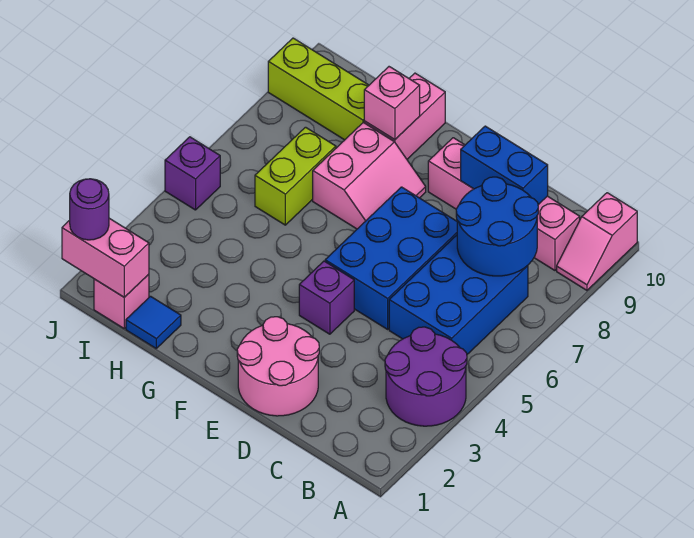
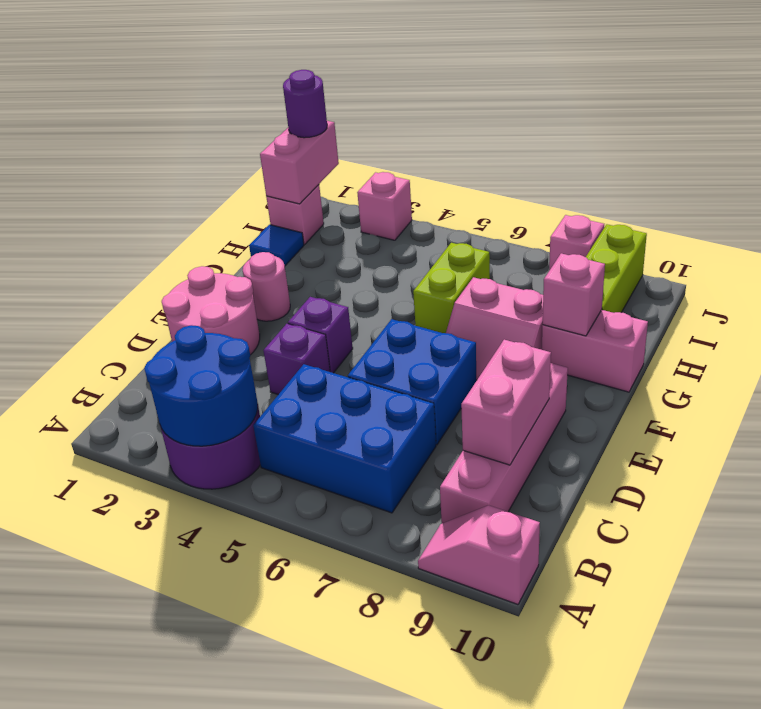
blue round brick B7:C8 level 2 -> blue round brick A3:B4 level 2
blue brick C9:D9 level 2 -> pink brick C9:D9 level 2
blue brick D5:E7 level 1 -> blue brick D6:E7 level 1
none -> pink round brick F2 level 1
lime brick H6:H7 level 1 -> lime brick G6:H6 level 1
none -> pink brick J3 level 1
purple brick J5 level 1 -> purple brick D4 level 1
none -> pink brick J8 level 1

